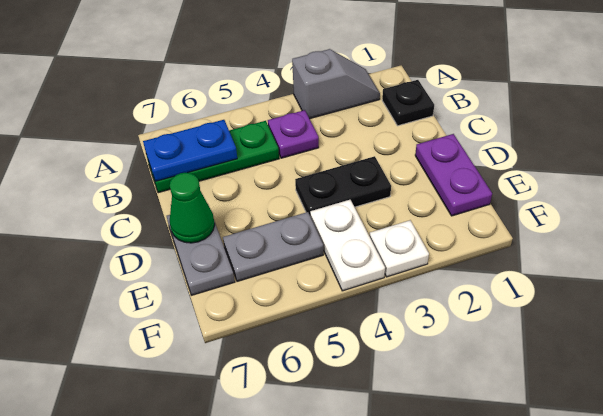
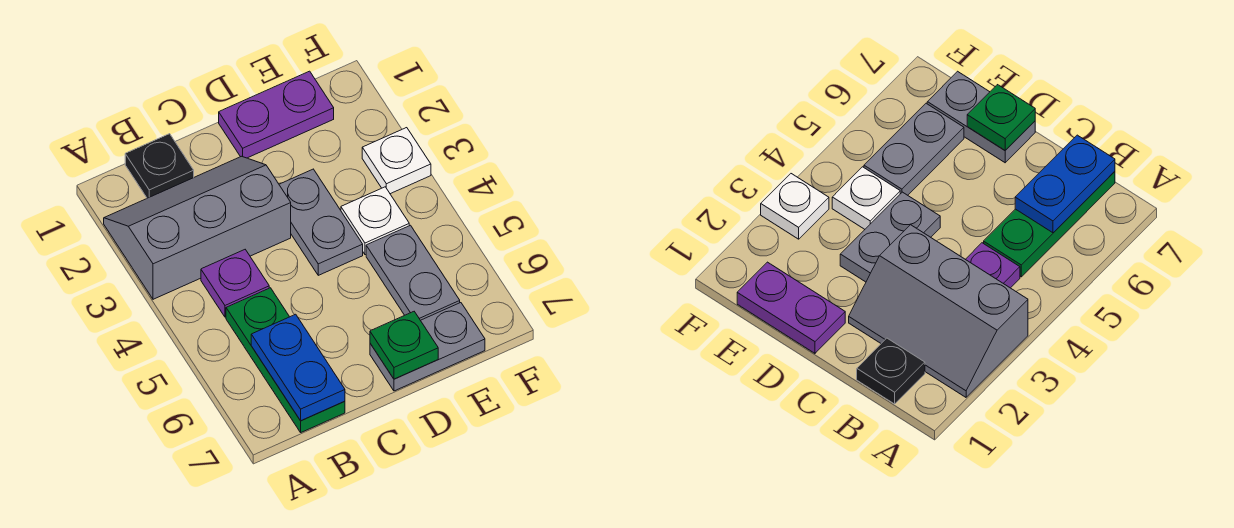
grey slope A2:A3 level 1 top 3 -> grey slope A2:C3 level 1 top 3
black plate D3:D4 level 1 -> grey plate D3:D4 level 1
green cone D7 level 2 -> green plate D7 level 2
white plate E4:F4 level 1 -> white plate E4 level 1

